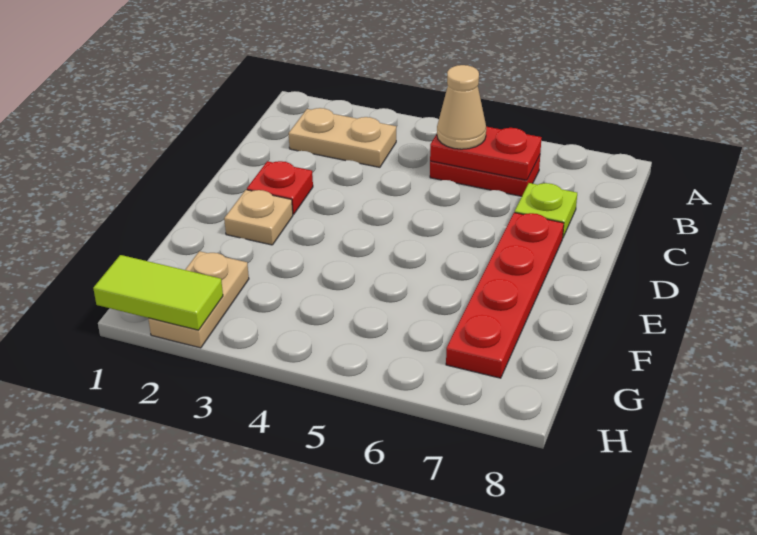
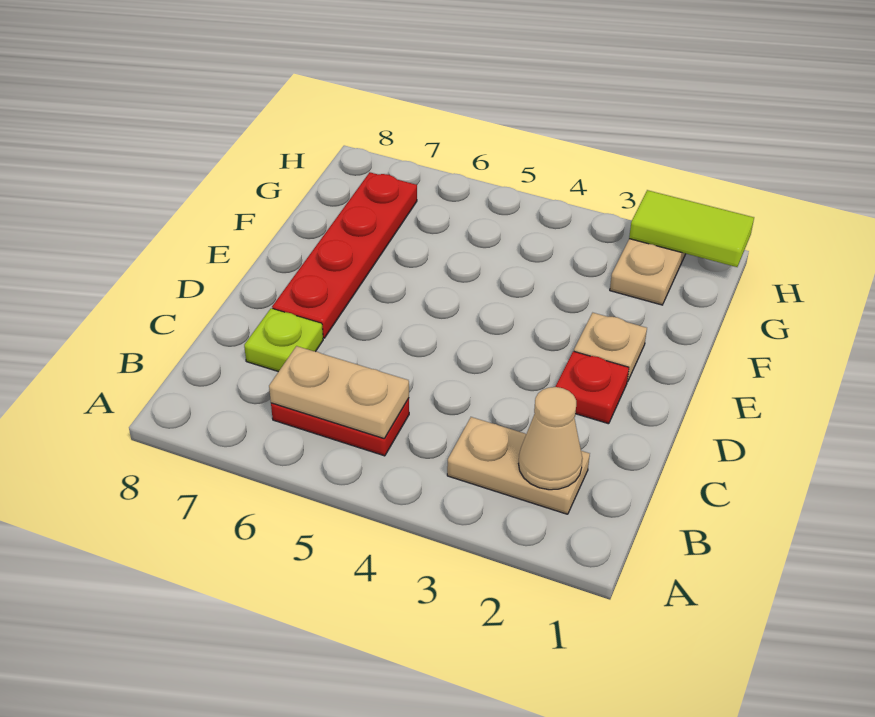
red plate B5:B6 level 2 -> tan plate B5:B6 level 2
tan cone B5 level 3 -> tan cone B2 level 2

